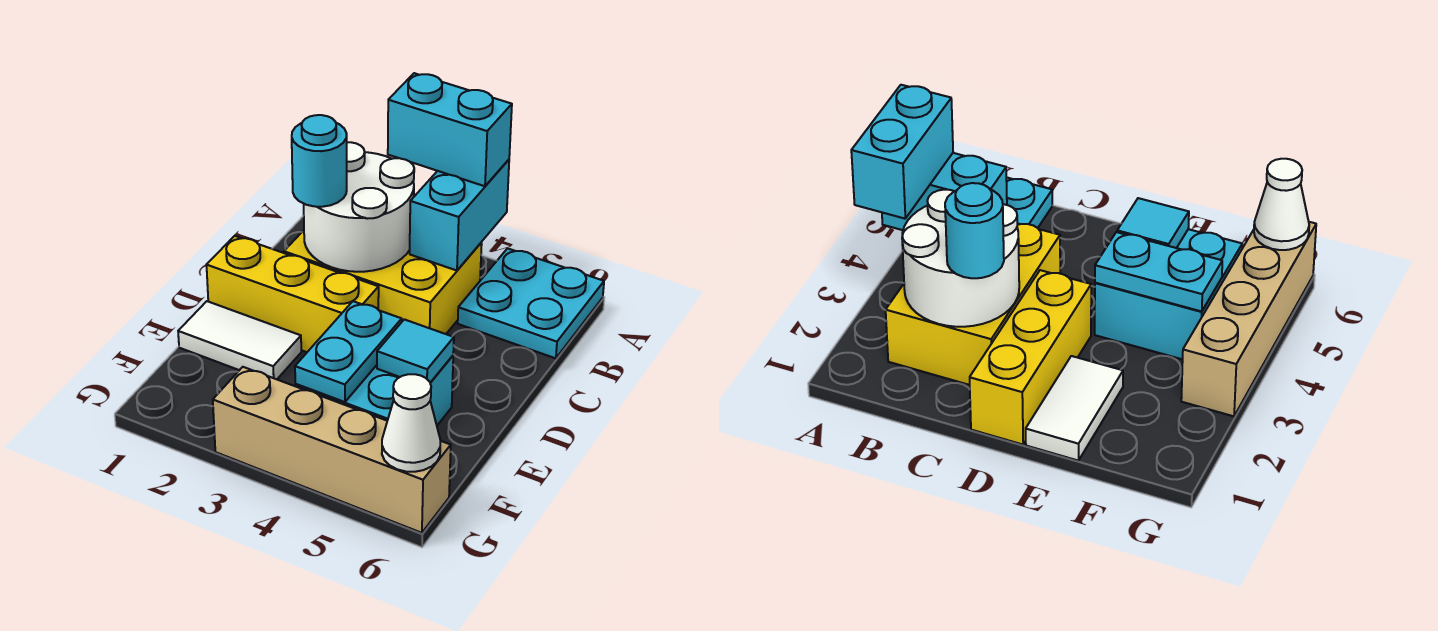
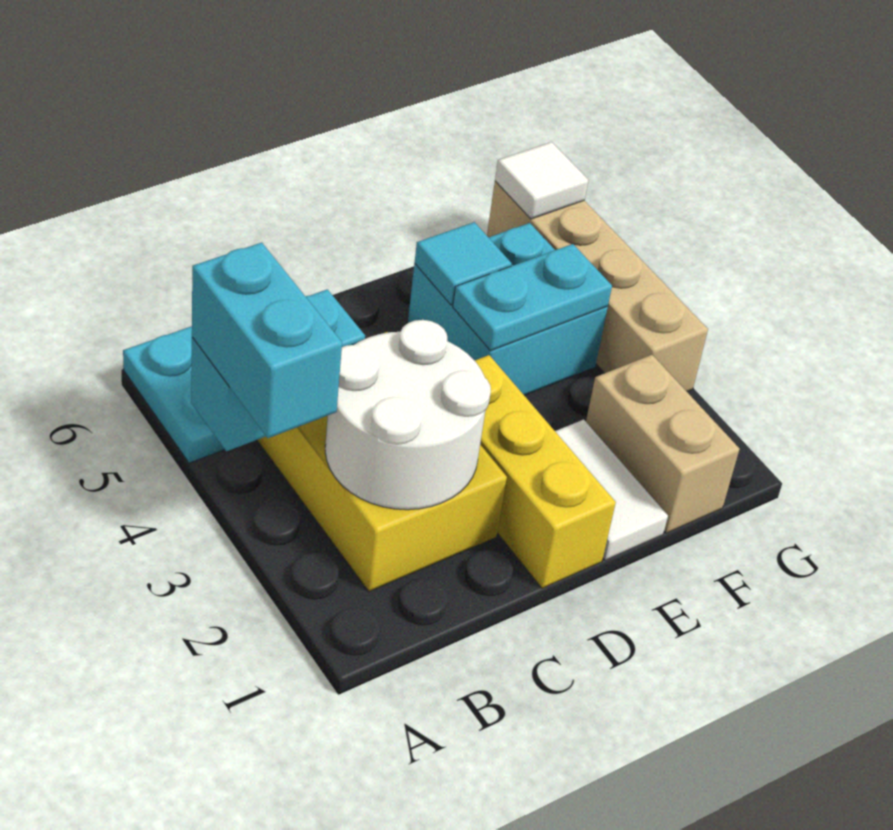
cyan round brick C2 level 3 -> none
none -> tan brick F1:F2 level 1
white cone G6 level 2 -> white tile G6 level 2

